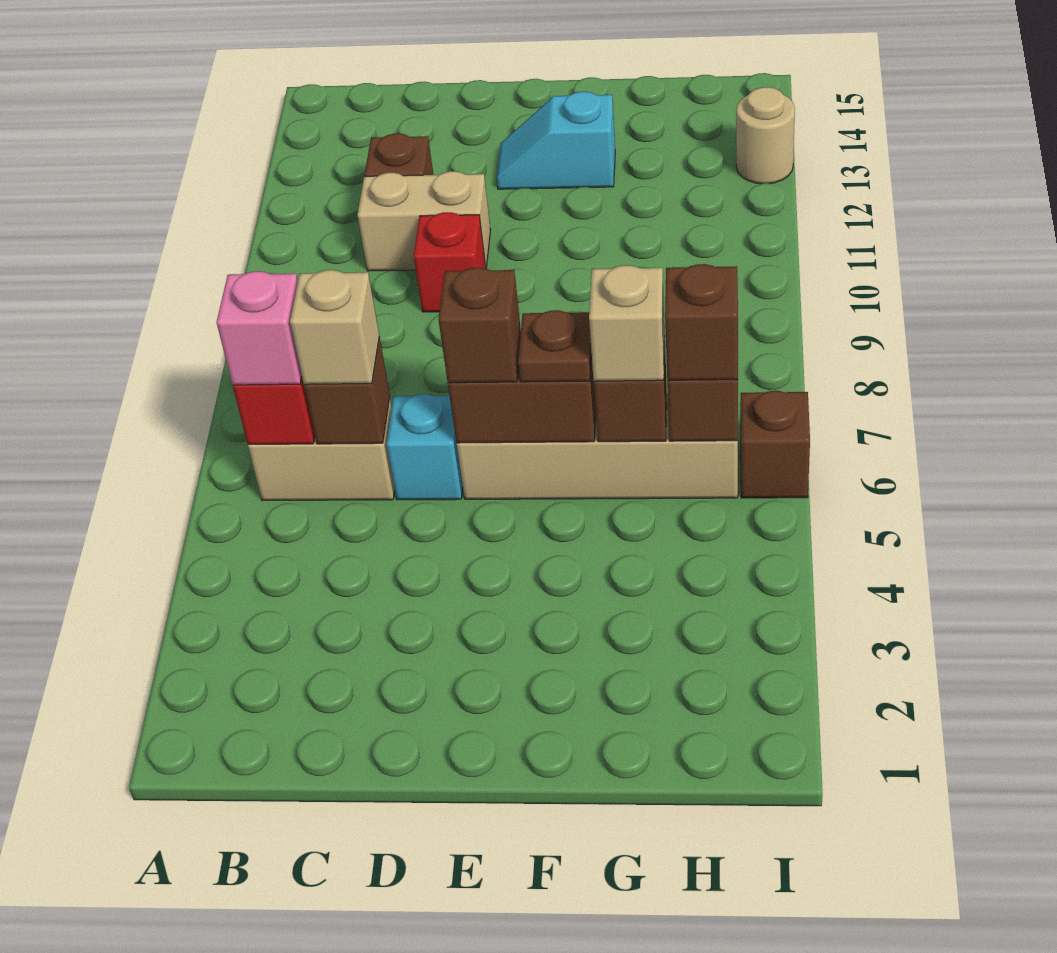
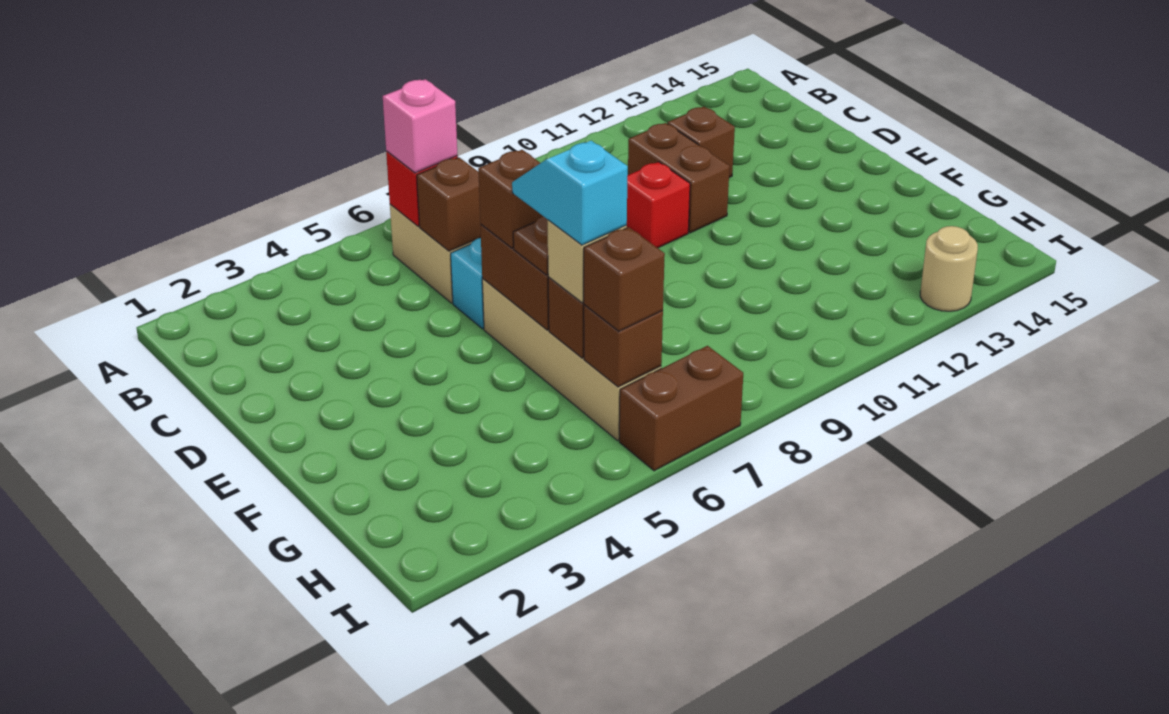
tan brick C6 level 3 -> none
tan brick C11:D11 level 1 -> brown brick C11:D11 level 1
cyan slope E13:F13 level 1 top F -> cyan slope F6:G6 level 4 top G
brown brick I6 level 1 -> brown brick I6:I7 level 1

